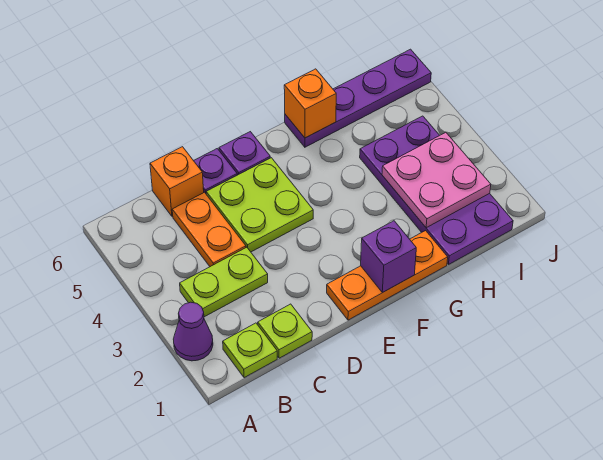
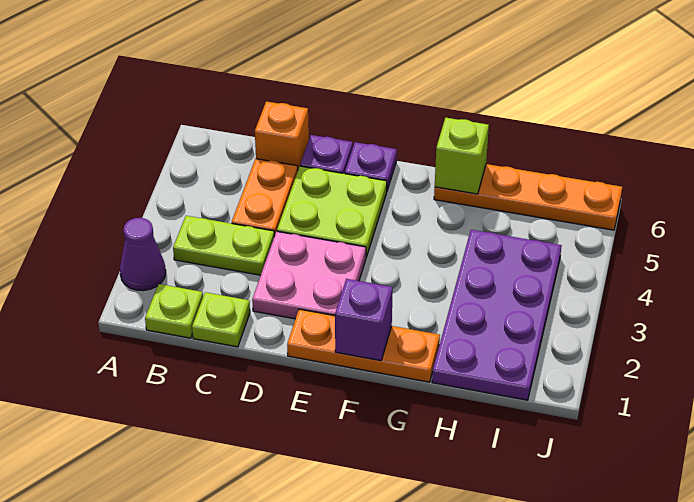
purple plate G6:J6 level 1 -> orange plate G6:J6 level 1
orange brick G6 level 2 -> lime brick G6 level 2
pink plate H2:I3 level 2 -> pink plate D2:E3 level 1

